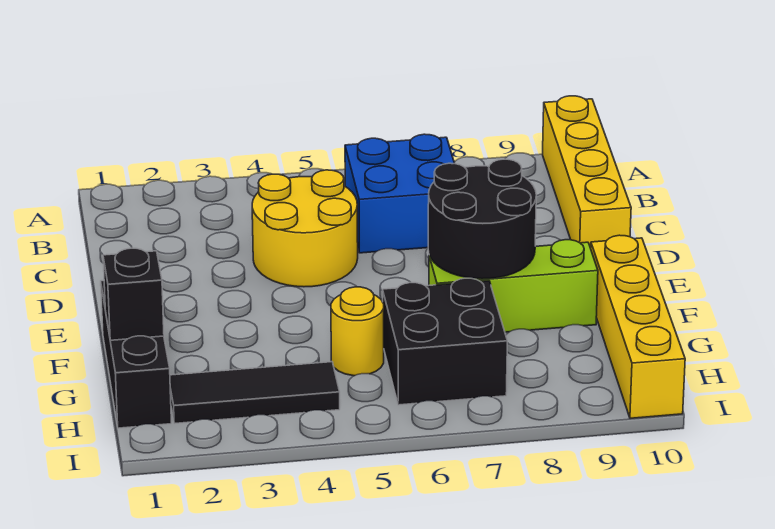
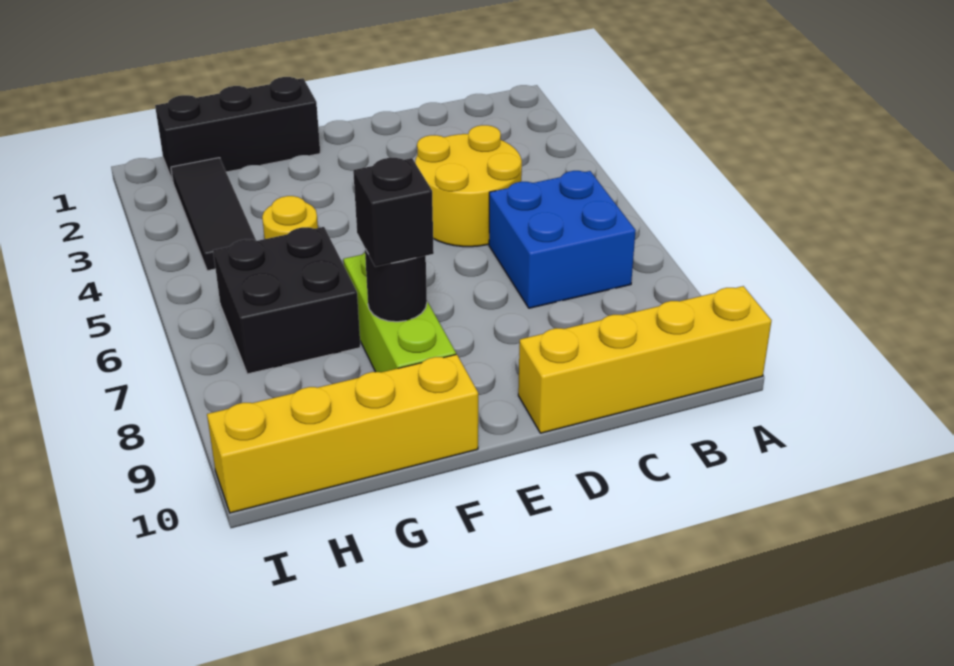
black round brick E7:F8 level 2 -> black round brick F8 level 2
black brick G1 level 2 -> black brick F8 level 3

